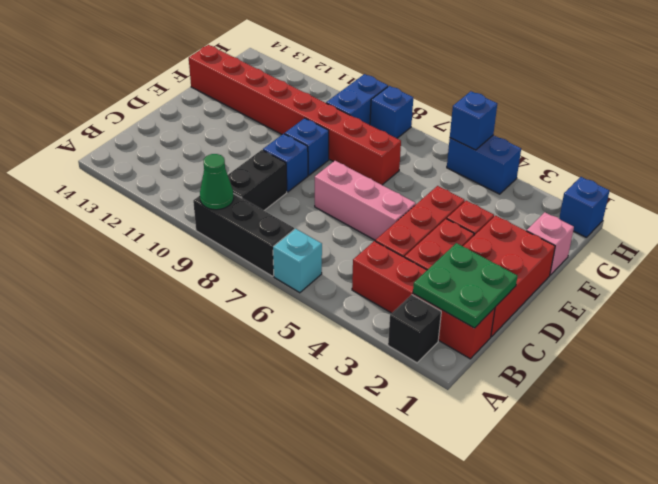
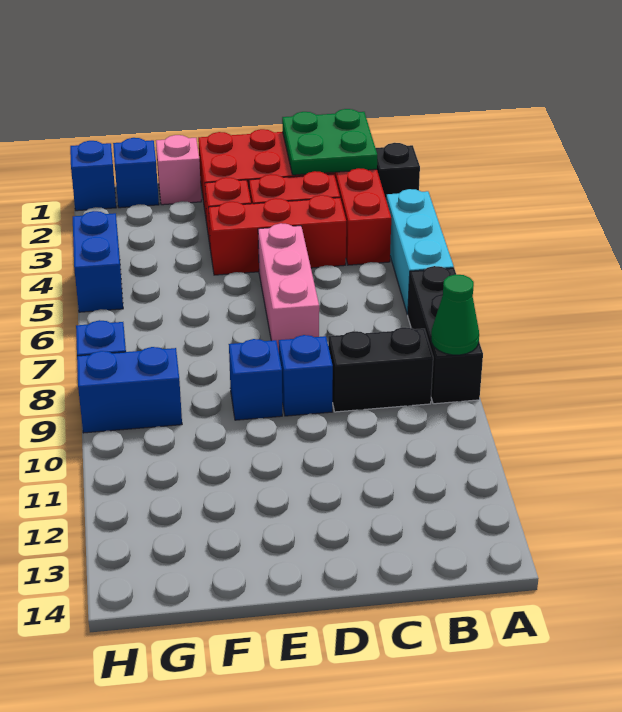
cyan brick A6 level 1 -> cyan brick A4:A6 level 1
red brick F7:F14 level 1 -> none
blue brick H5 level 2 -> blue brick G1 level 1

